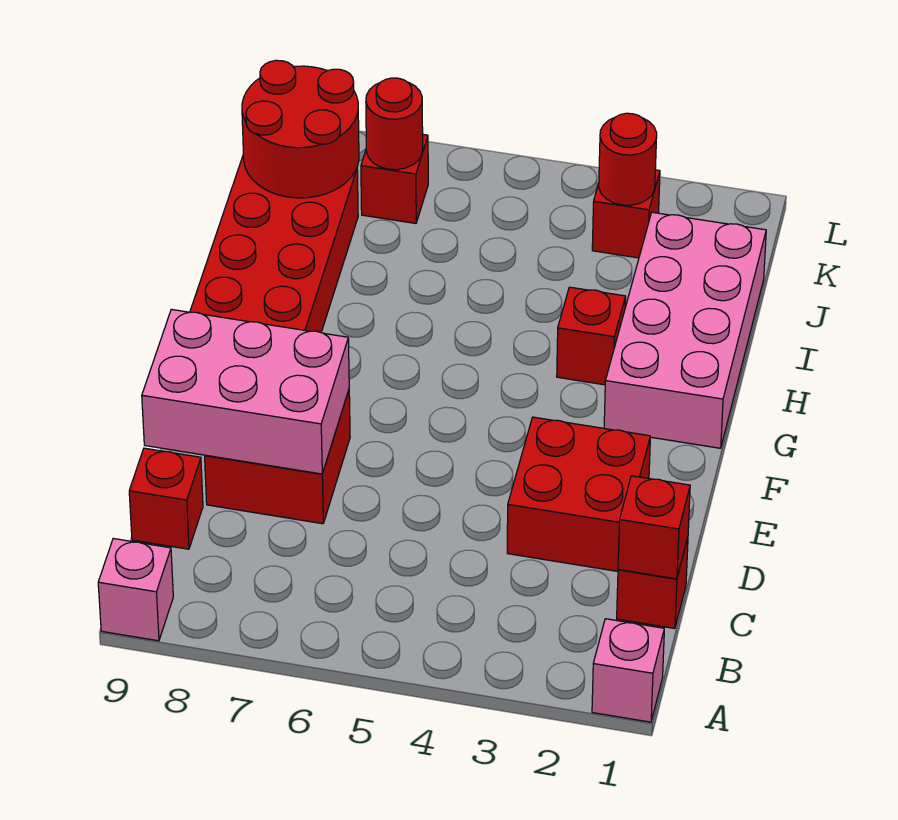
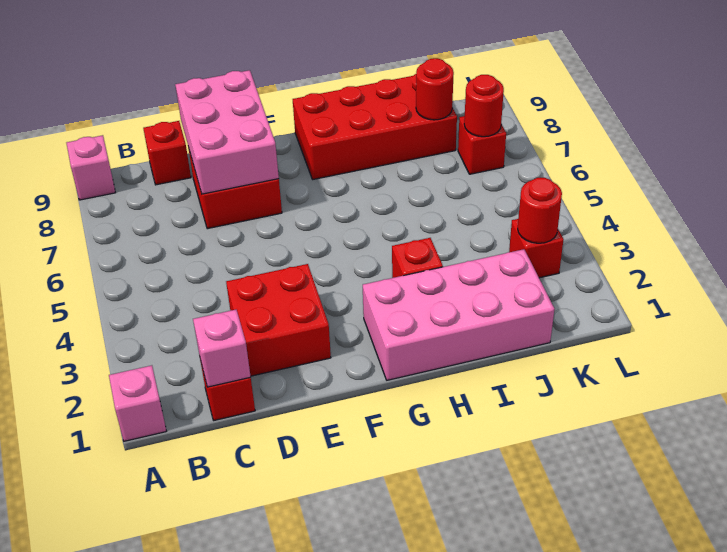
red brick C1 level 2 -> pink brick C1 level 2
red round brick J8:K9 level 2 -> red round brick J8 level 2

